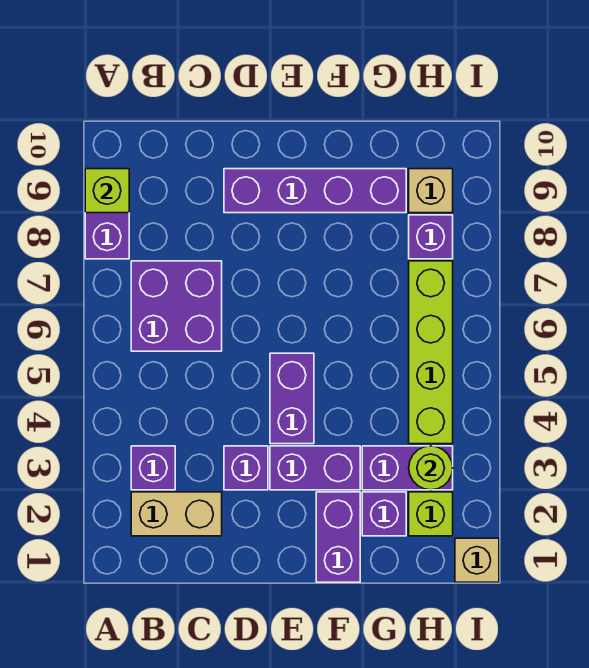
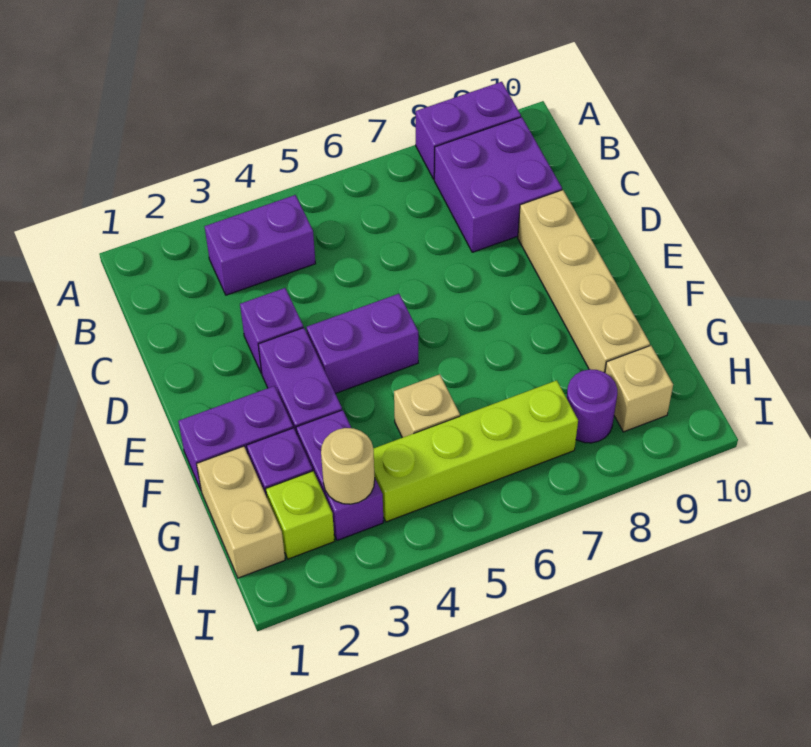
lime brick A9 level 2 -> none
tan brick B2:C2 level 1 -> tan brick G1:H1 level 1
purple brick B3 level 1 -> purple brick B3:B4 level 1
purple brick B6:C7 level 1 -> purple brick B8:C9 level 1
purple brick D9:G9 level 1 -> tan brick D9:G9 level 1
lime round brick H3 level 2 -> tan round brick H3 level 2
purple brick H8 level 1 -> purple round brick H8 level 1
tan brick I1 level 1 -> tan brick G5 level 1

